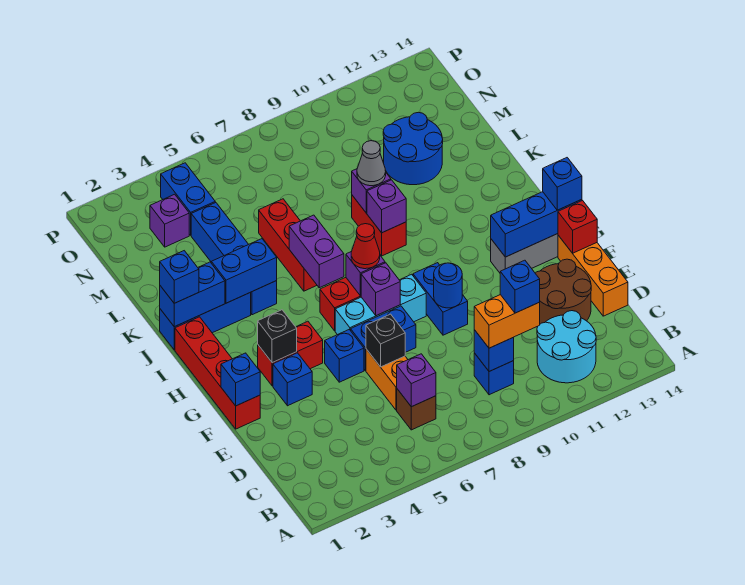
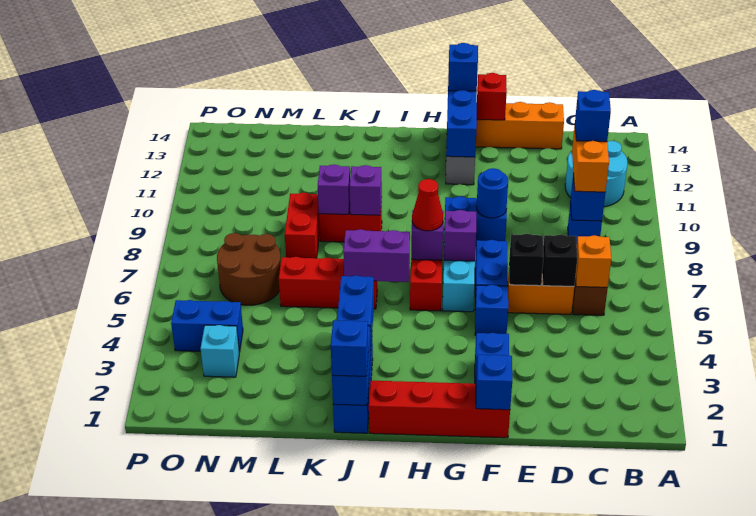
purple brick C6 level 2 -> orange brick C6 level 2
brown round brick D12:E13 level 1 -> brown round brick M6:N7 level 1
red brick G3:G4 level 1 -> red brick L8:L9 level 1
black brick G3 level 2 -> black brick D6 level 2
blue brick J4:M4 level 1 -> none
grey cone K9 level 3 -> none
blue round brick L11:M12 level 1 -> none
purple brick N3 level 1 -> cyan brick N3 level 1

